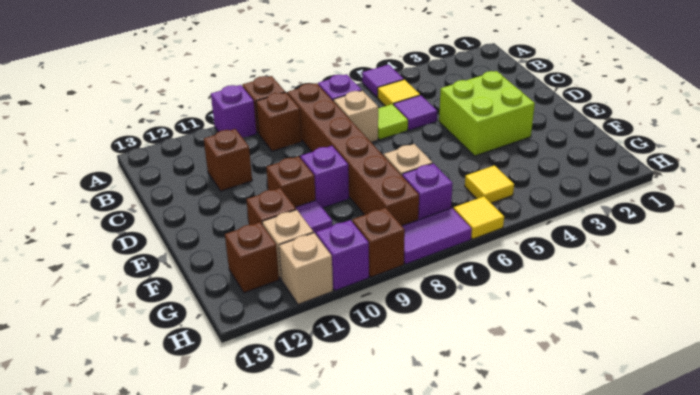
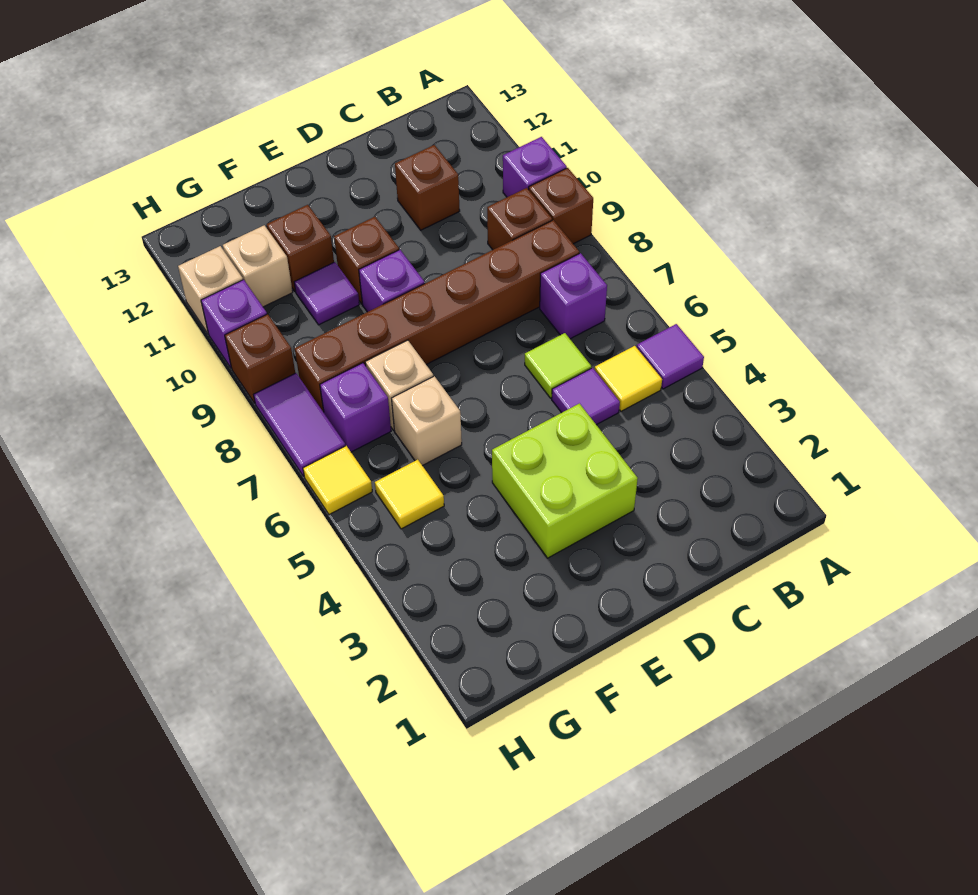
tan brick C7 level 1 -> tan brick F6 level 1
brown brick G12 level 1 -> none

